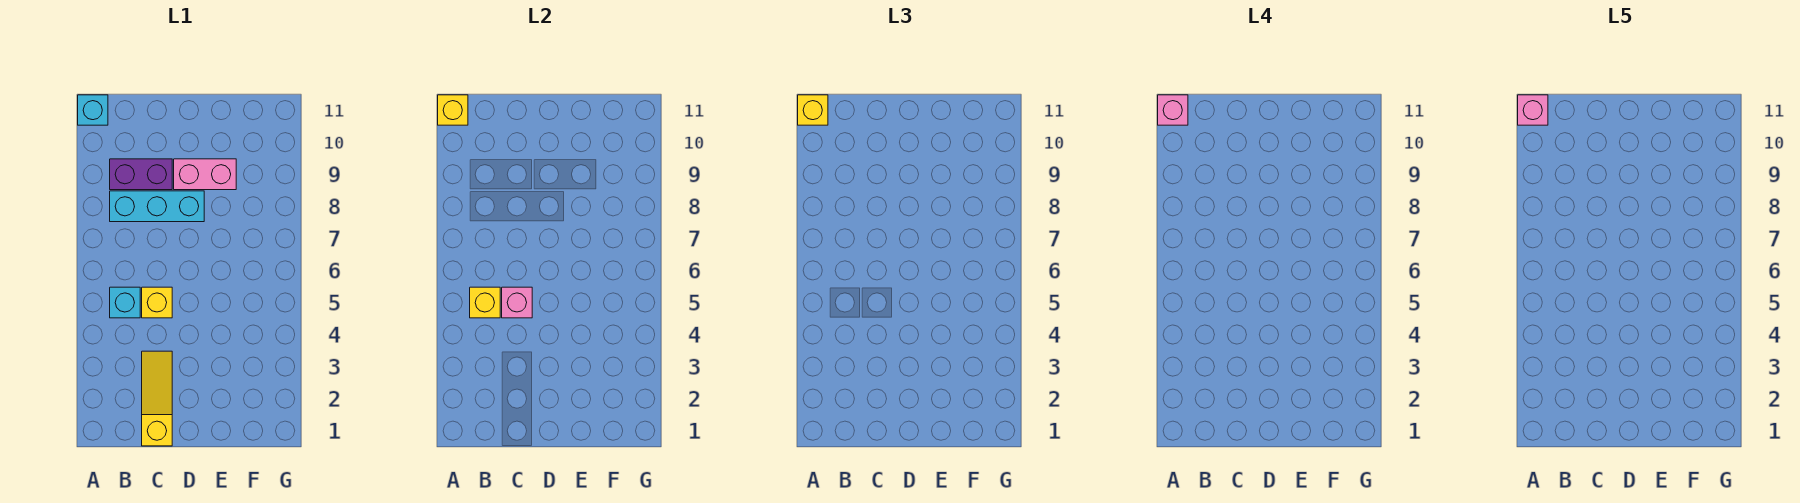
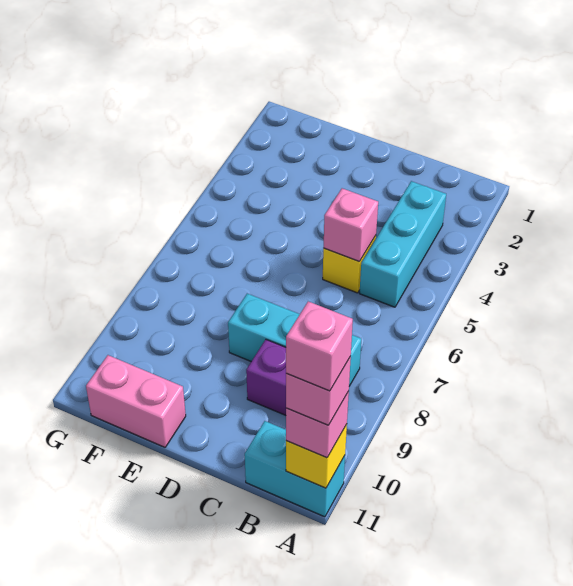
cyan brick A11 level 1 -> cyan brick A11:B11 level 1
yellow brick A11 level 3 -> pink brick A11 level 3
cyan brick B5 level 1 -> cyan brick B3:B5 level 1
yellow brick B5 level 2 -> none
yellow slope C1:C3 level 1 top 1 -> none
pink brick D9:E9 level 1 -> pink brick E11:F11 level 1

